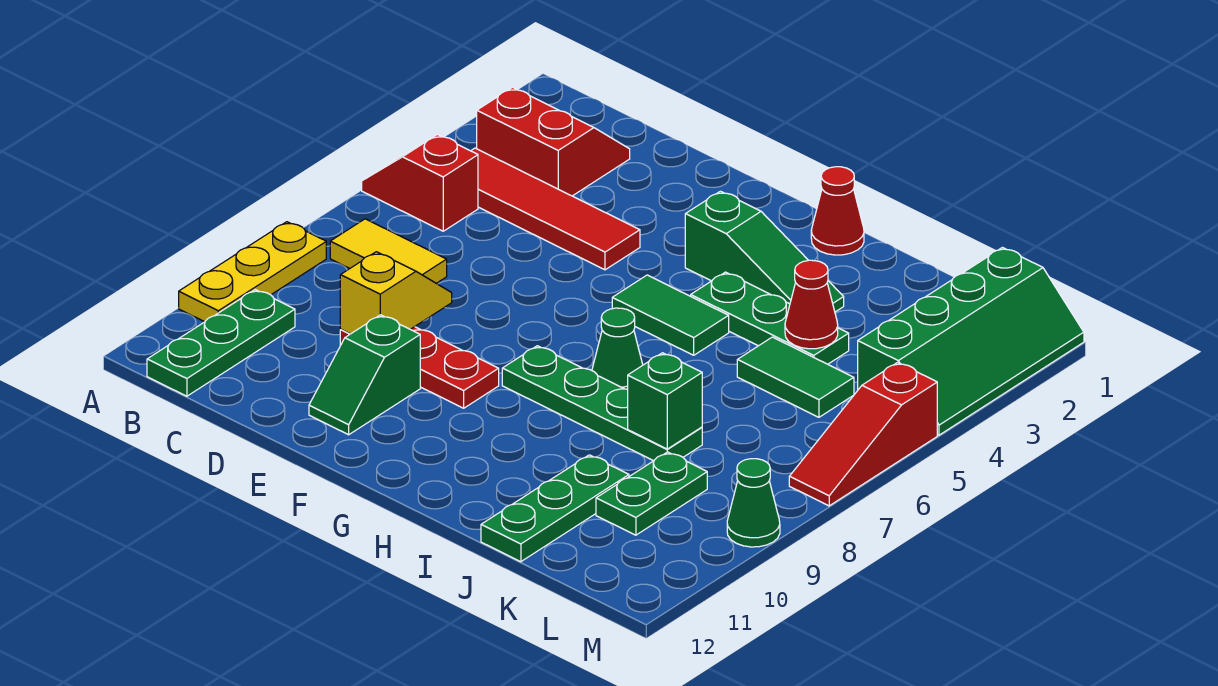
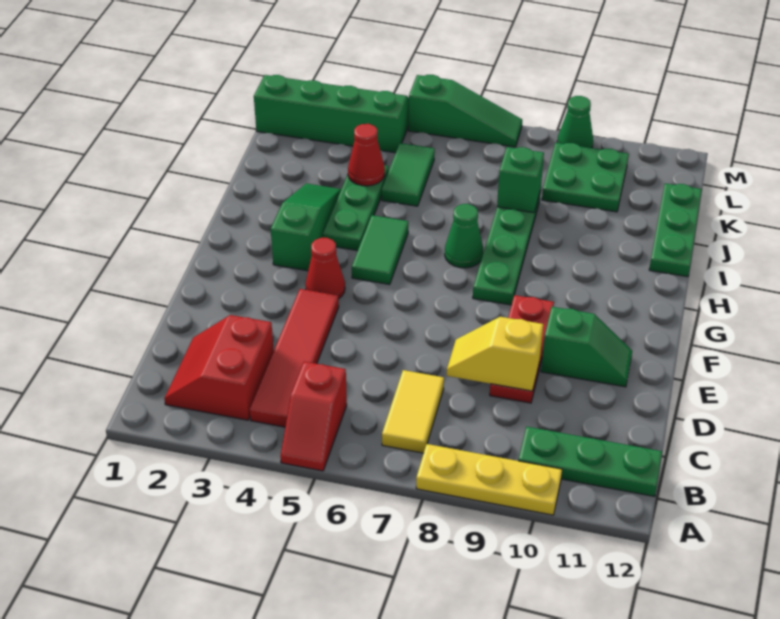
red cone H1 level 1 -> red cone F4 level 1
green plate J10:J12 level 1 -> green plate I12:K12 level 1
green plate K9:K10 level 1 -> green plate K9:L10 level 1
red slope M5:M7 level 1 top 5 -> green slope M5:M7 level 1 top 5

